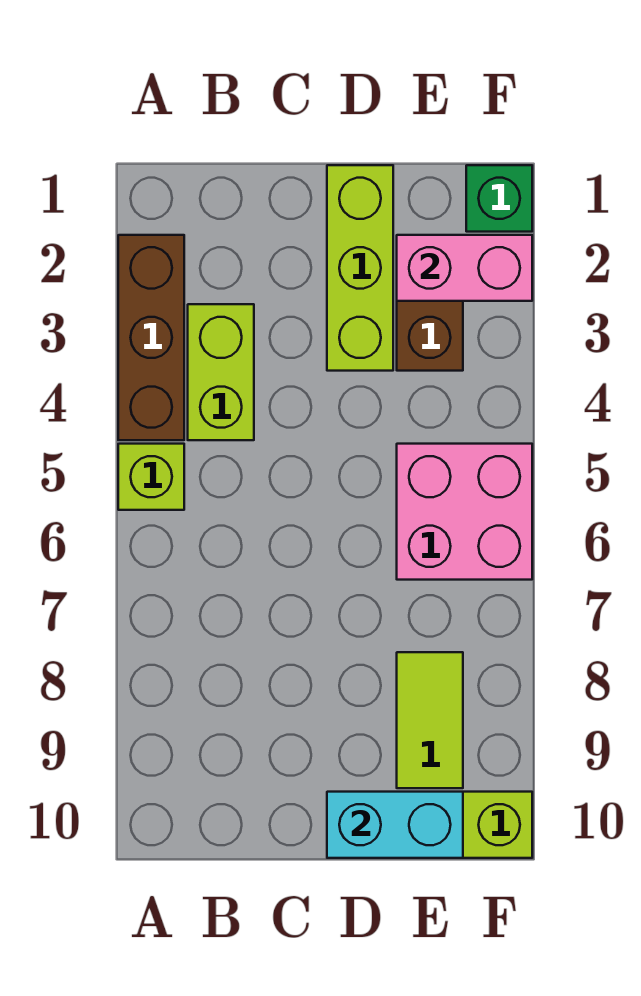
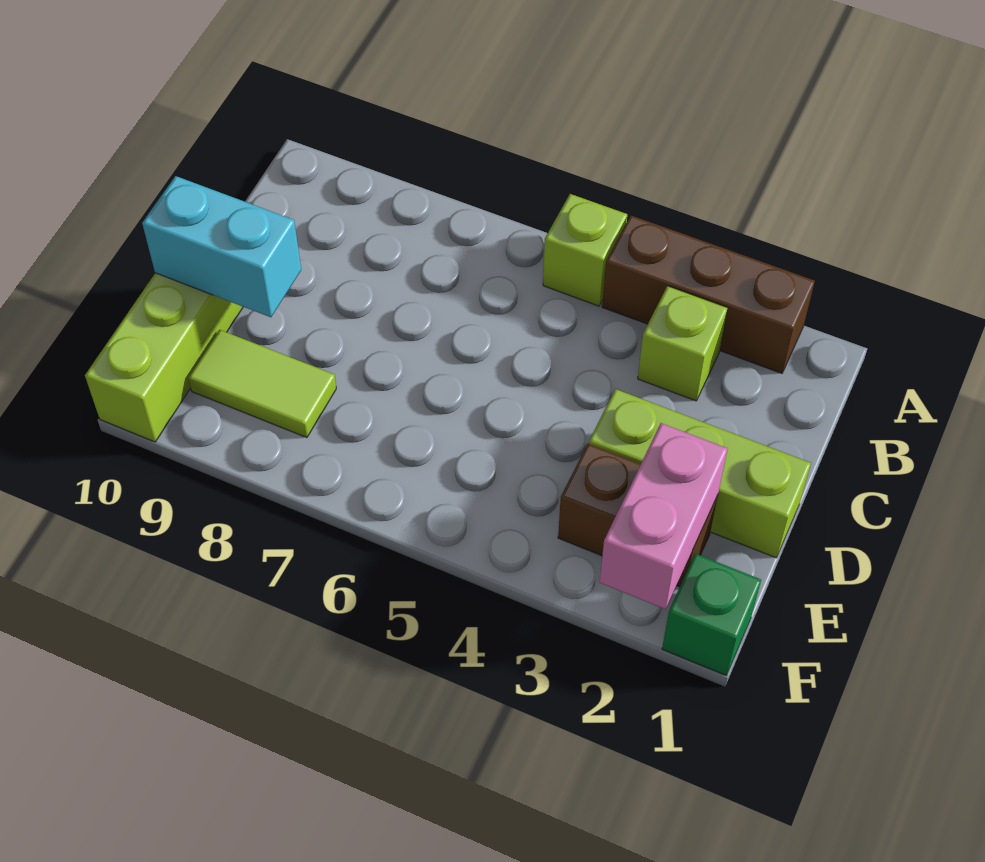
lime brick B3:B4 level 1 -> lime brick B3 level 1
cyan brick D10:E10 level 2 -> cyan brick D9:D10 level 2
pink brick E5:F6 level 1 -> none

